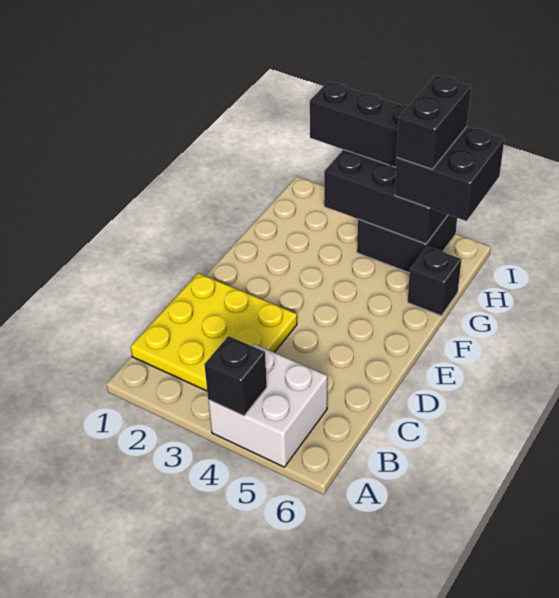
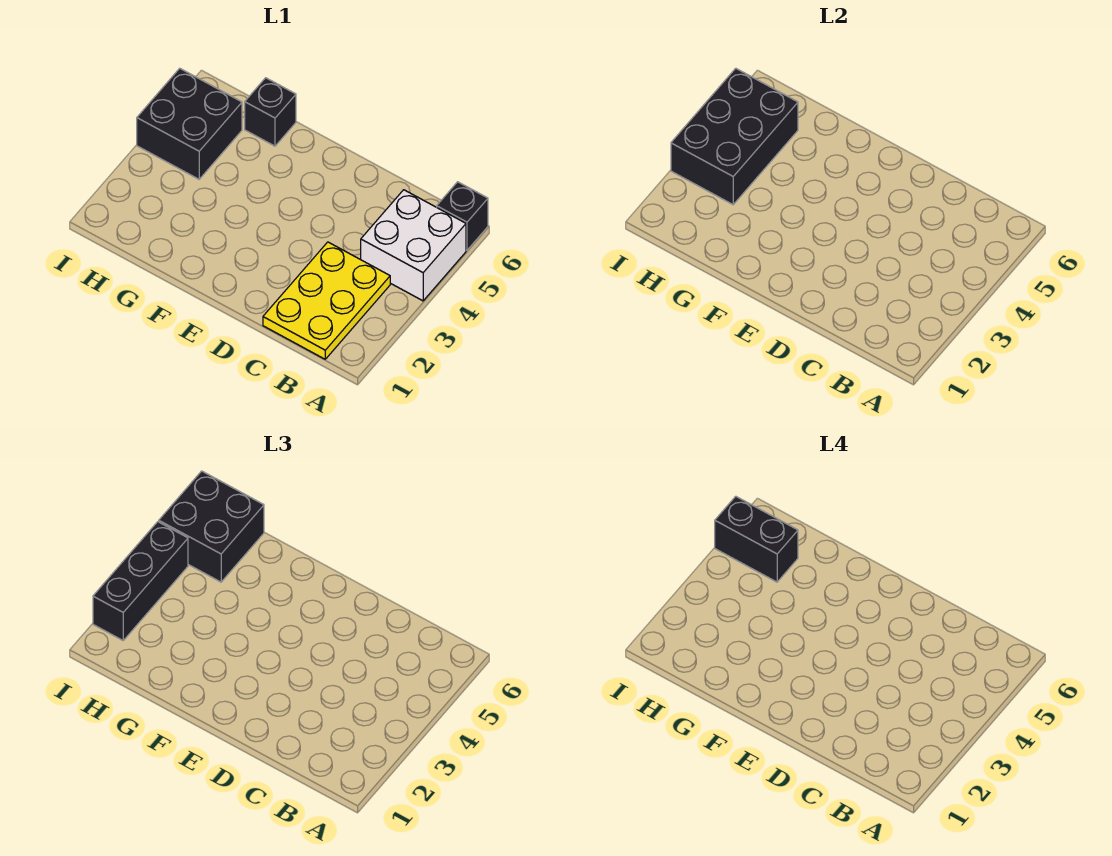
black brick A4 level 2 -> black brick A6 level 1
yellow plate B1:D3 level 1 -> yellow plate B1:C3 level 1

